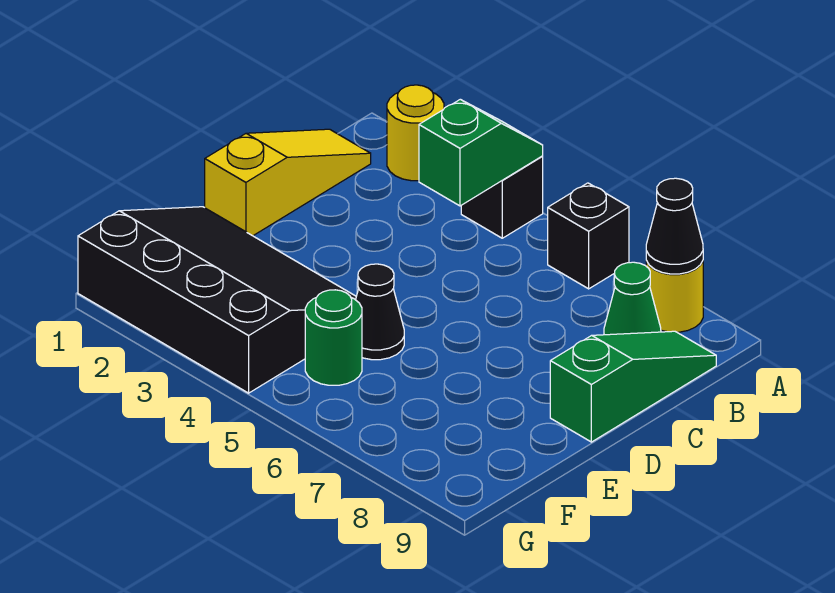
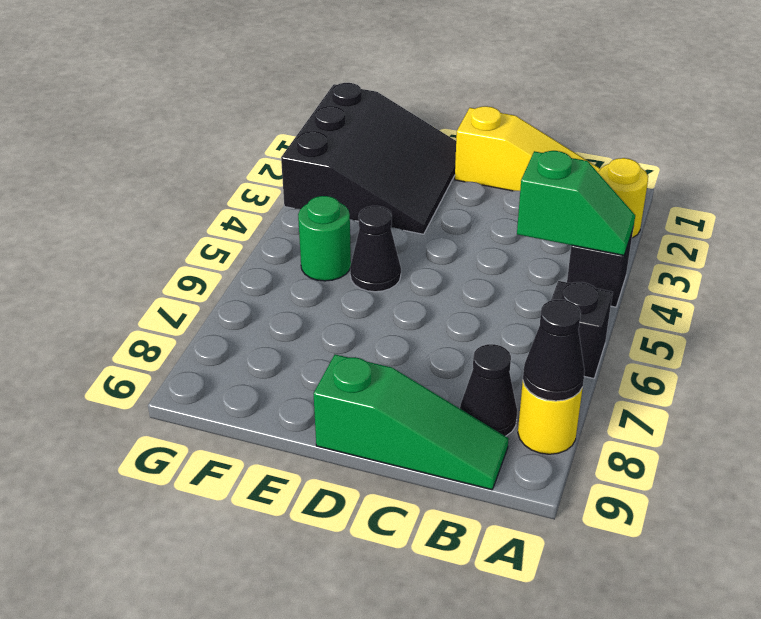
green cone B8 level 1 -> black cone B8 level 1
black slope E1:G4 level 1 top G -> black slope E1:G3 level 1 top G

